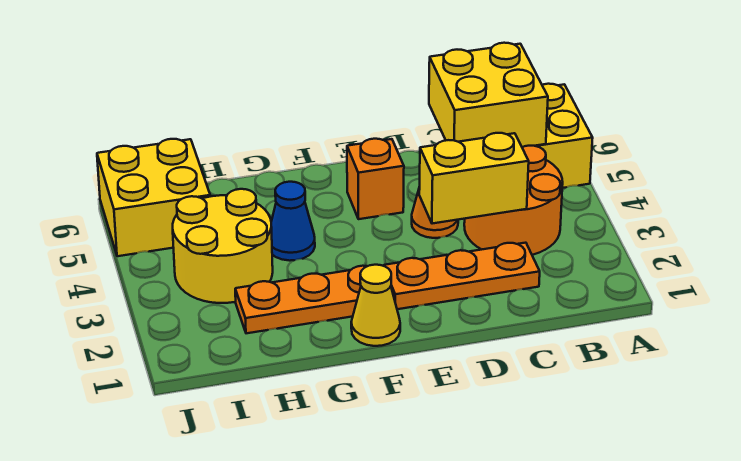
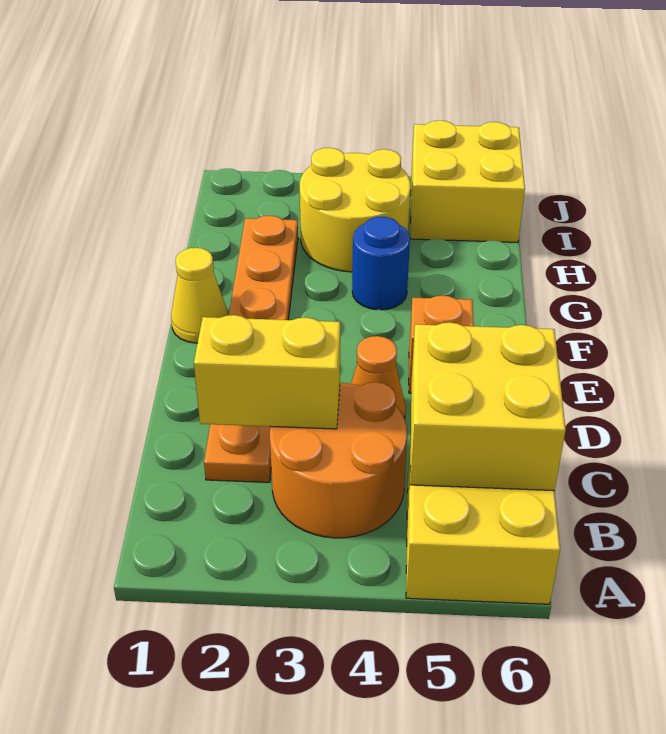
yellow brick C3:D3 level 2 -> yellow brick C2:C3 level 2
blue cone G4 level 1 -> blue round brick G4 level 1

